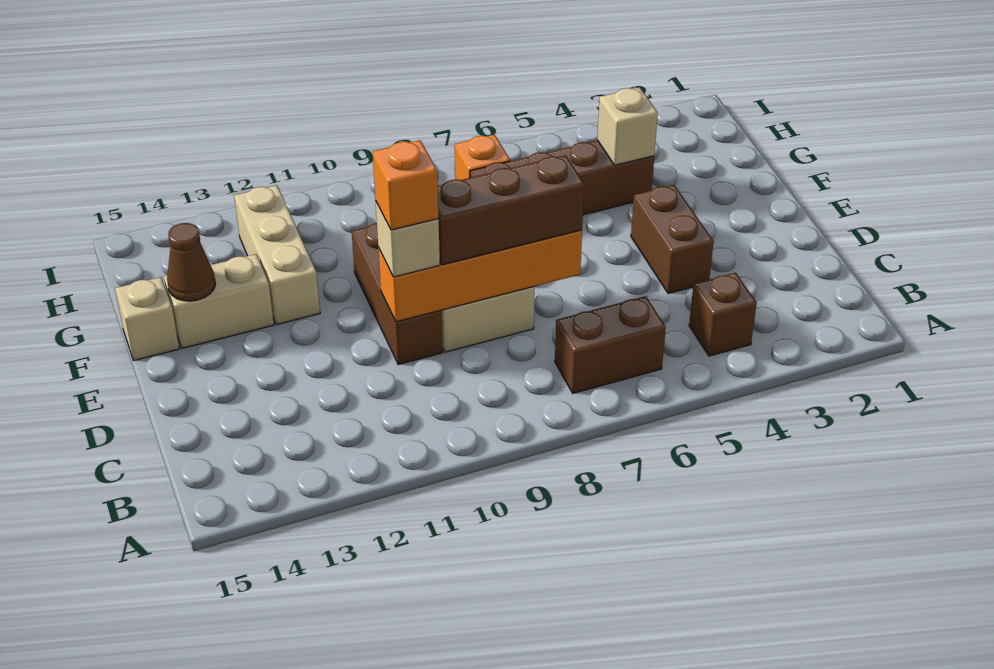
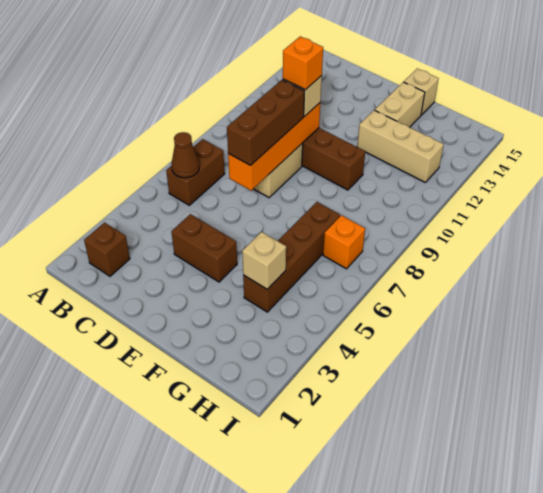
brown brick B4 level 1 -> brown brick B2 level 1
brown cone F14 level 2 -> brown cone B6 level 2

